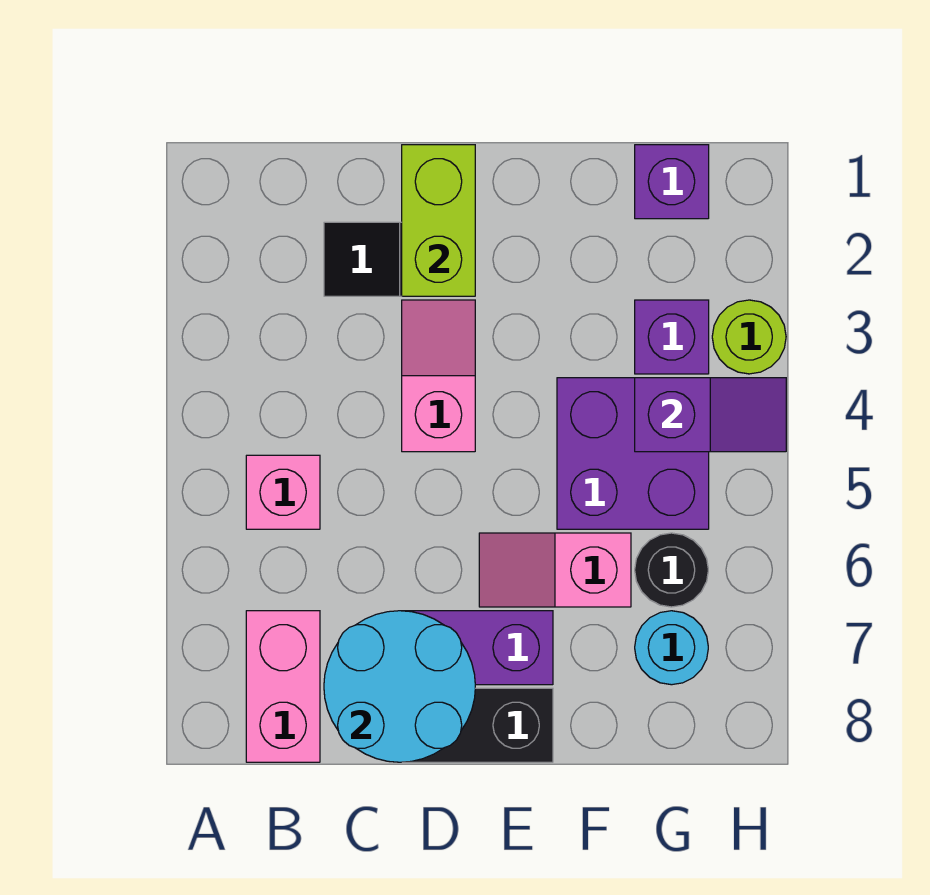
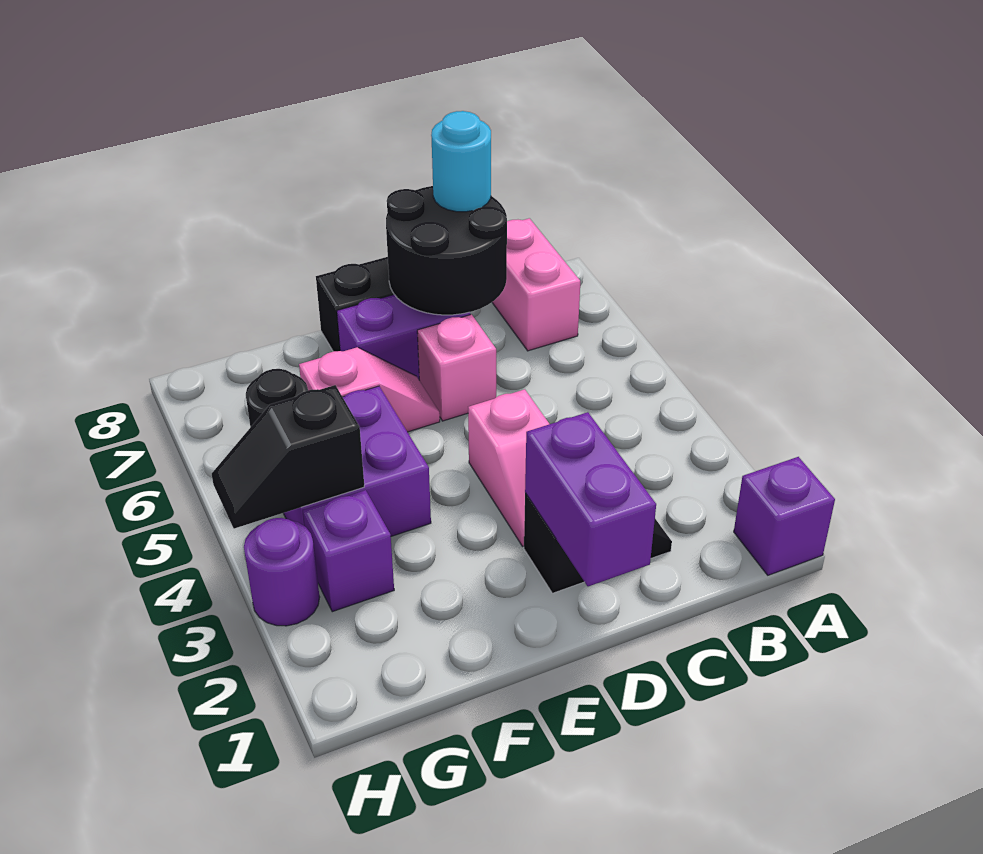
pink brick B5 level 1 -> pink brick D6 level 1
cyan round brick C7:D8 level 2 -> black round brick C7:D8 level 2
lime brick D1:D2 level 2 -> purple brick D1:D2 level 2
purple brick G1 level 1 -> purple brick A1 level 1
purple slope G4:H4 level 2 top G -> black slope G4:H4 level 2 top G
cyan round brick G7 level 1 -> cyan round brick C8 level 3
lime round brick H3 level 1 -> purple round brick H3 level 1

